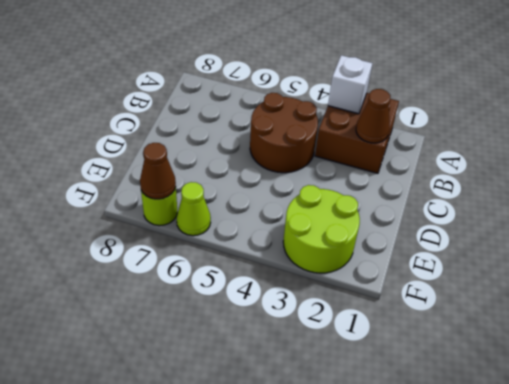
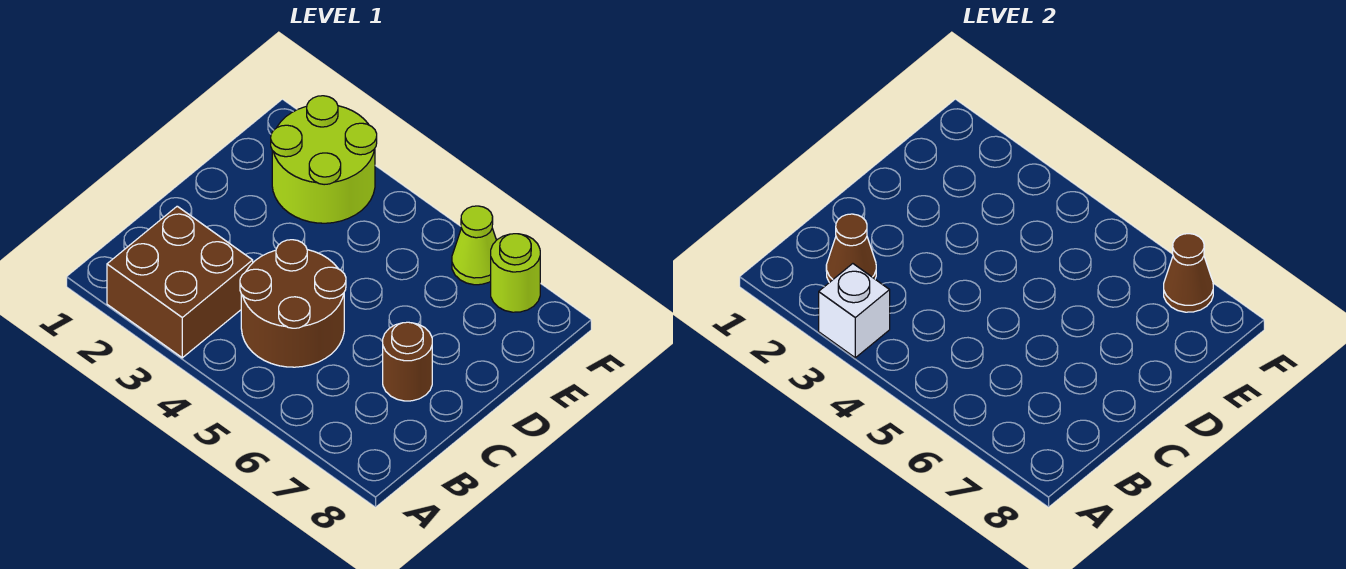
none -> brown round brick C7 level 1

